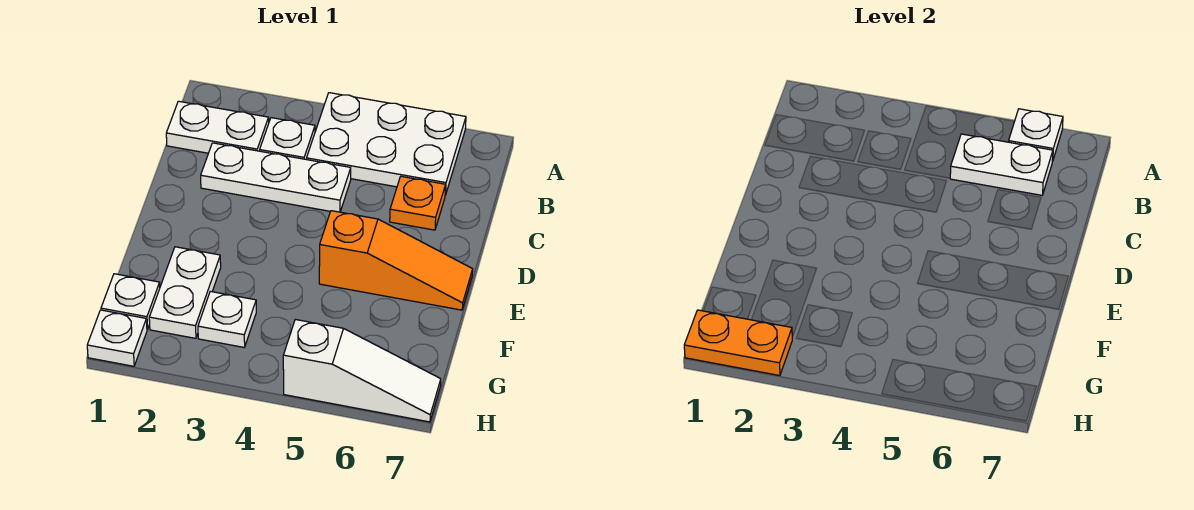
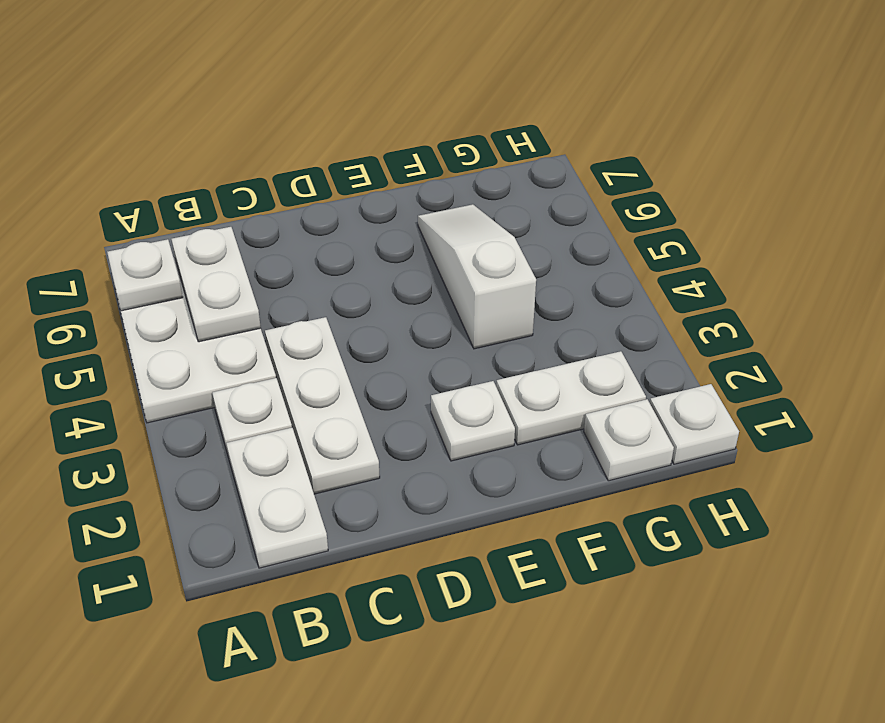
orange plate C6 level 1 -> none
orange slope E5:E7 level 1 top 5 -> none
white plate G3 level 1 -> white plate E2 level 1
orange plate H1:H2 level 2 -> none
white slope H5:H7 level 1 top 5 -> white slope F4:F6 level 1 top 4

